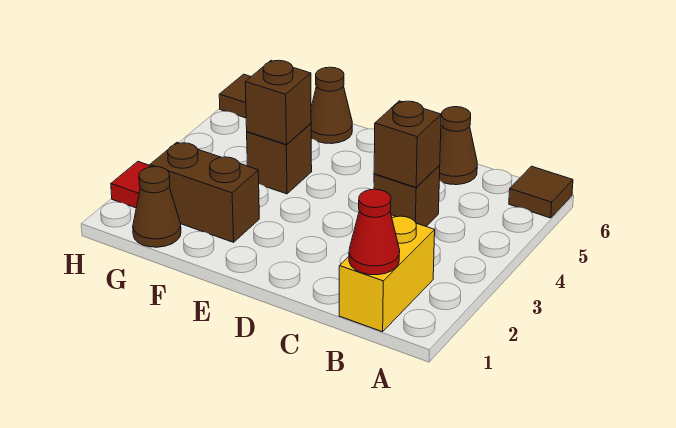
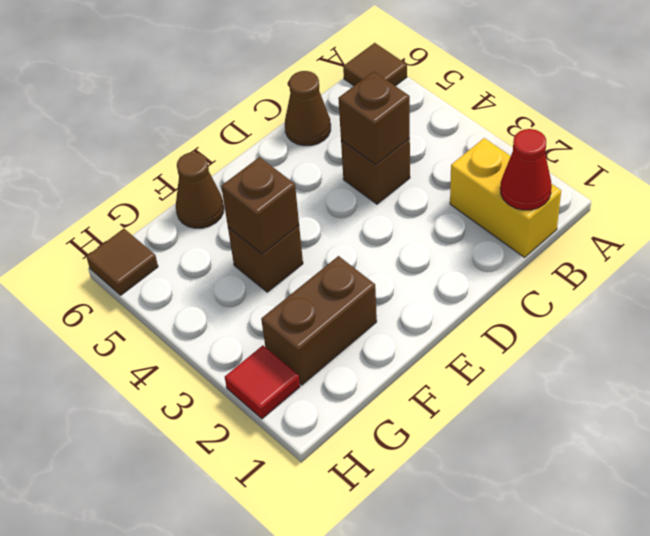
brown cone G1 level 1 -> none

